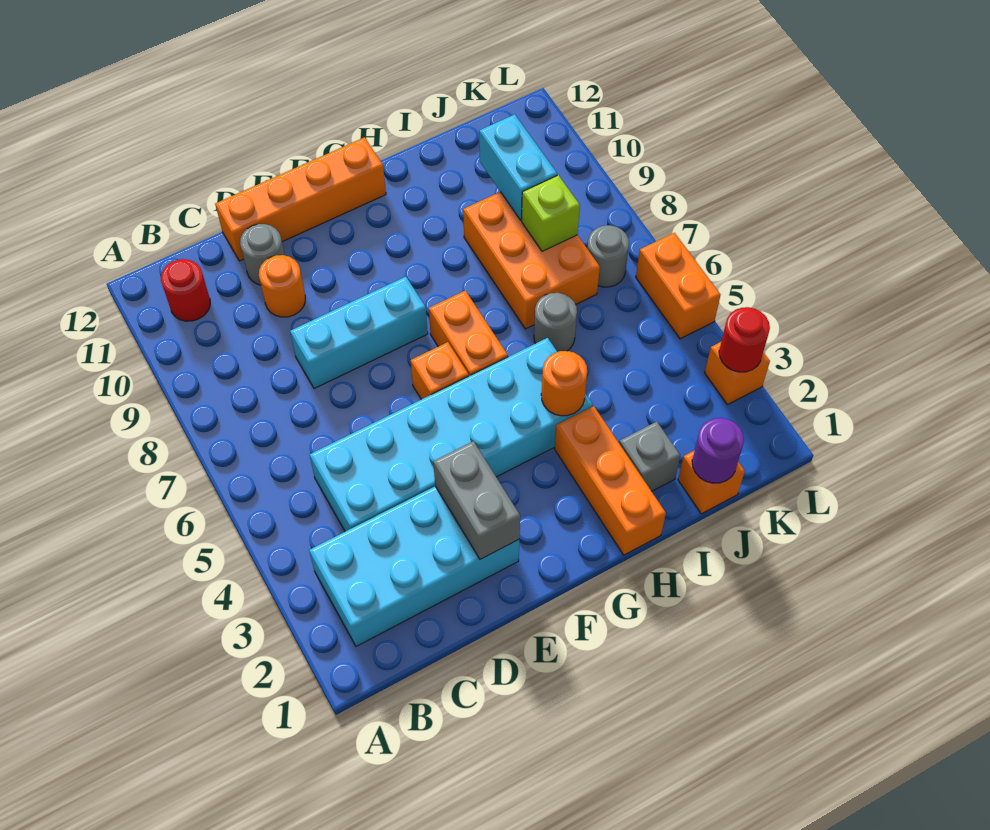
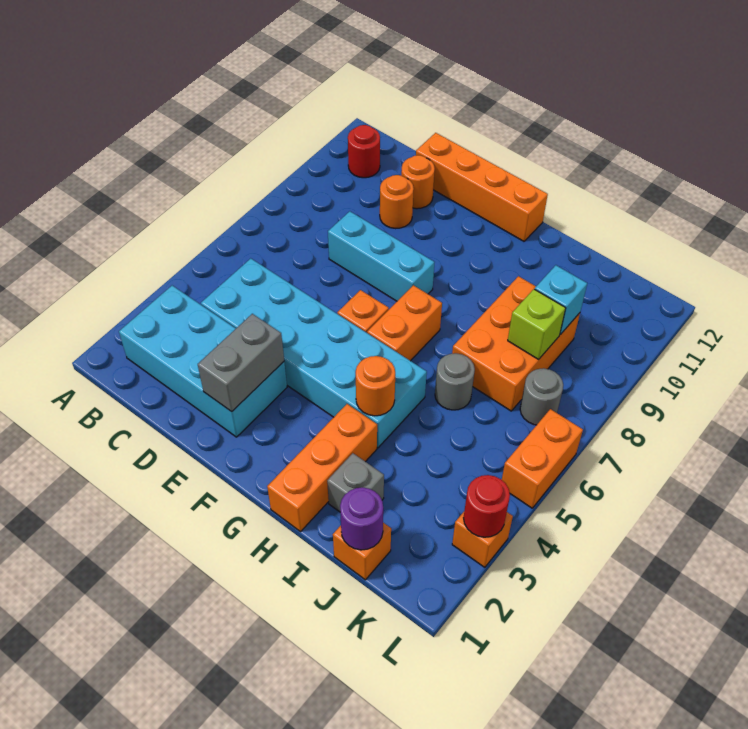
grey round brick D11 level 1 -> orange round brick D11 level 1
cyan brick J9:J10 level 2 -> cyan brick J9 level 2

